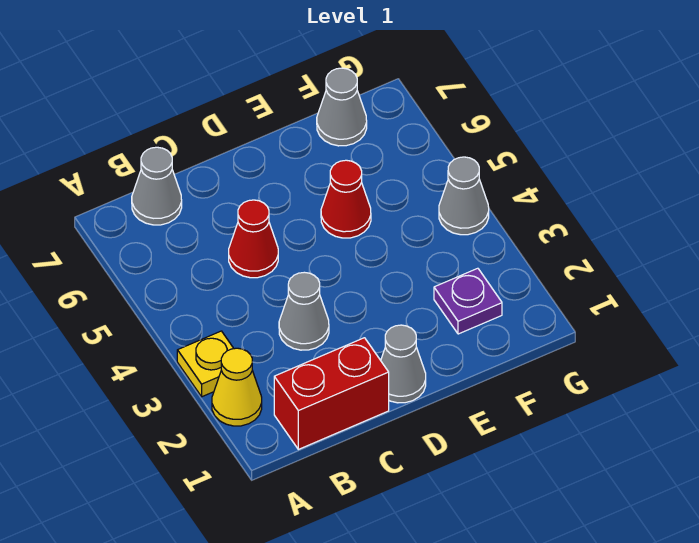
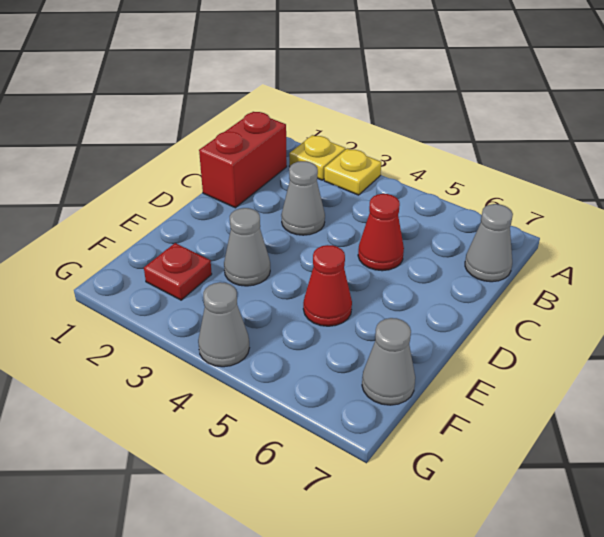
yellow cone A2 level 1 -> yellow plate A2 level 1
grey cone D1 level 1 -> grey cone E3 level 1
purple plate F2 level 1 -> red plate F2 level 1

